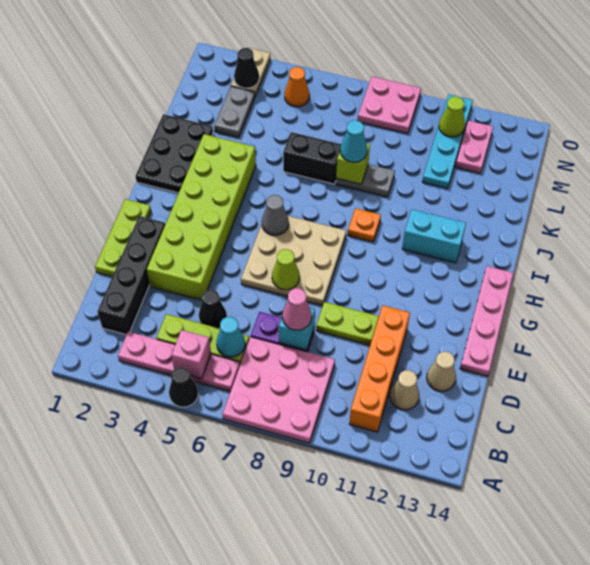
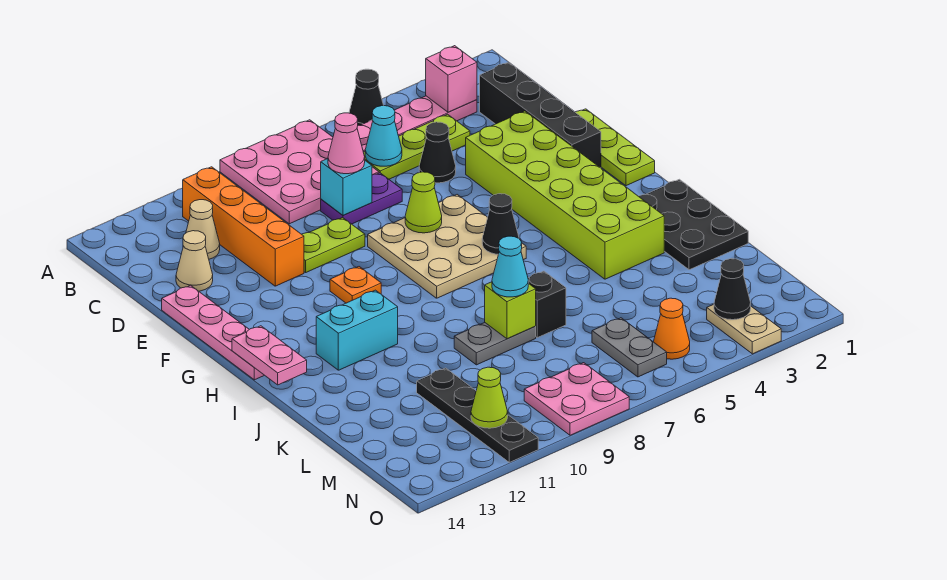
pink brick B5 level 2 -> pink brick B3 level 2
grey cone H6 level 2 -> black cone H6 level 2
orange plate I9 level 1 -> orange plate G10 level 1
black brick K6:K7 level 1 -> black brick K7 level 1
grey plate L3:M3 level 1 -> grey plate M6:N6 level 1
cyan plate L11:O11 level 1 -> black plate L11:O11 level 1
pink plate M12:N12 level 1 -> pink plate H14:I14 level 2

